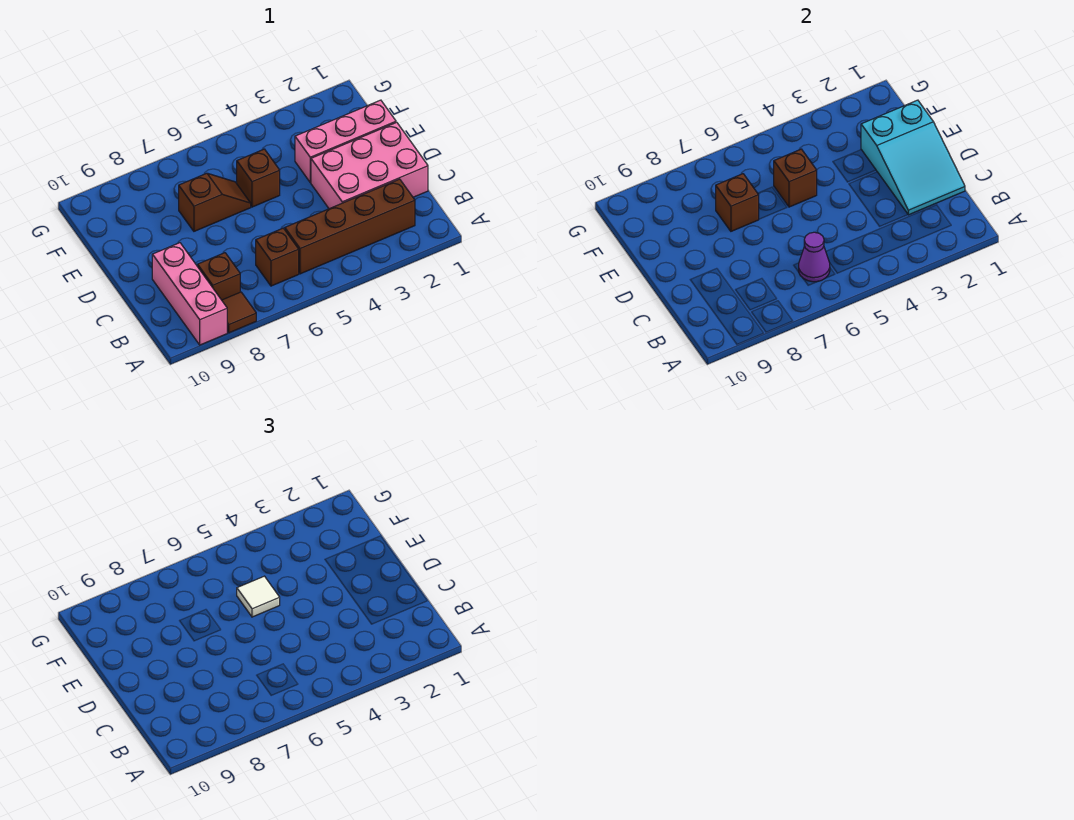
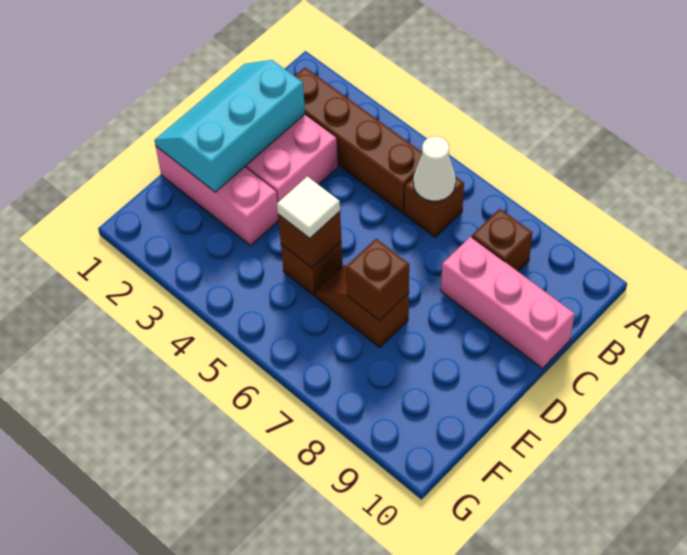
brown tile A8 level 1 -> none
pink brick A9:C9 level 1 -> pink brick C8:C10 level 1
purple cone B6 level 2 -> white cone B6 level 2
cyan slope C1:E2 level 2 top E -> cyan slope C1:E2 level 2 top 2

